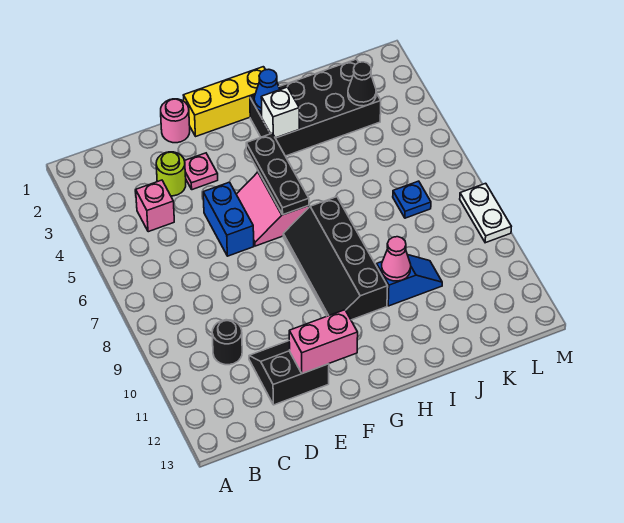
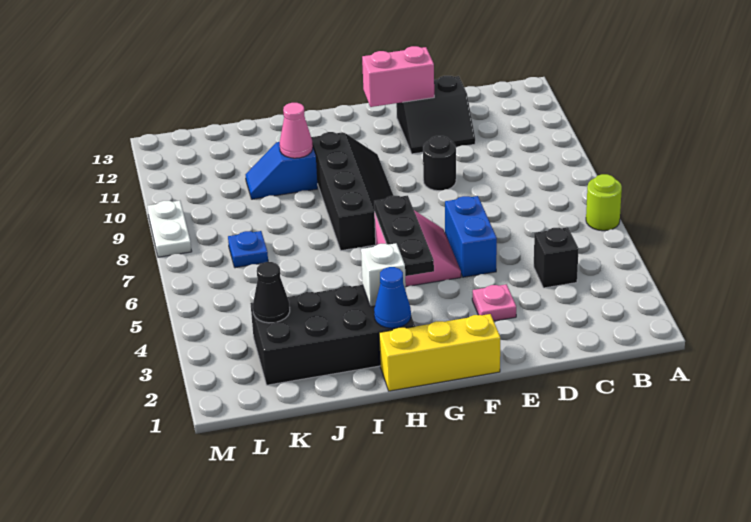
pink brick C4 level 1 -> black brick C4 level 1
black round brick C10 level 1 -> black round brick E9 level 1
lime round brick D3 level 1 -> lime round brick A6 level 1
pink round brick E1 level 1 -> none

